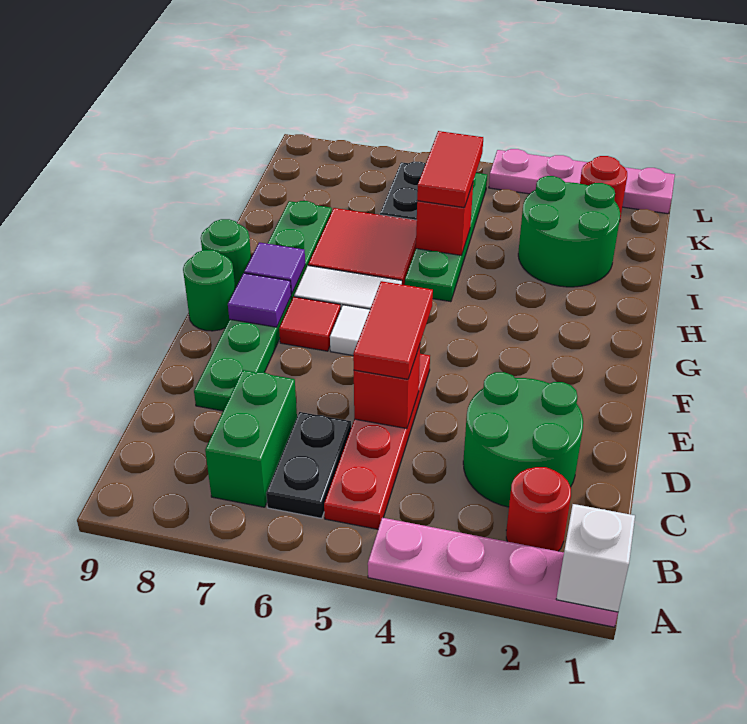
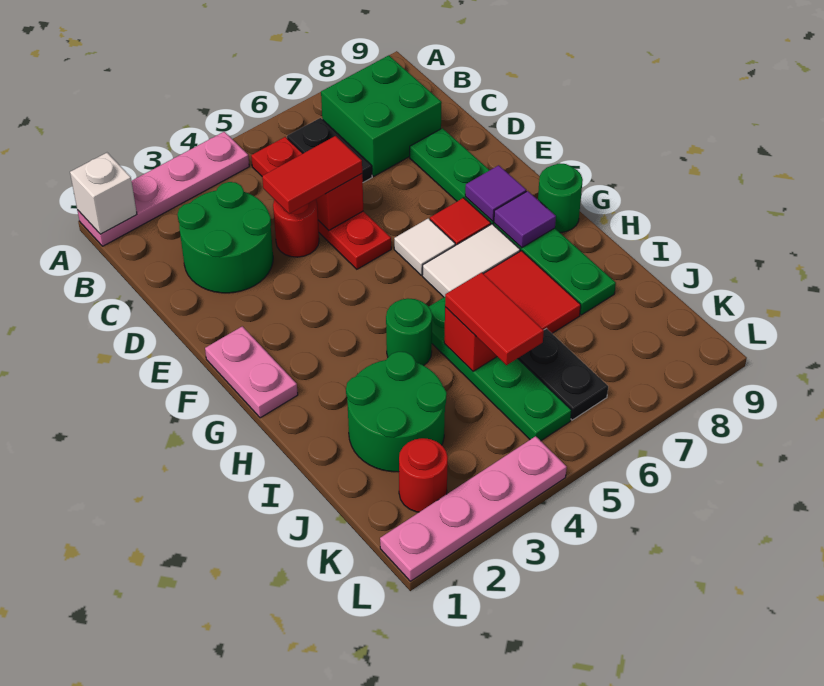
red round brick B2 level 1 -> red round brick D4 level 1
green brick B7:C7 level 1 -> green brick B7:C8 level 1
red tile D5:E5 level 3 -> red tile D4:D5 level 3
none -> pink plate F1:G1 level 1
green round brick F9 level 1 -> green round brick H4 level 1

